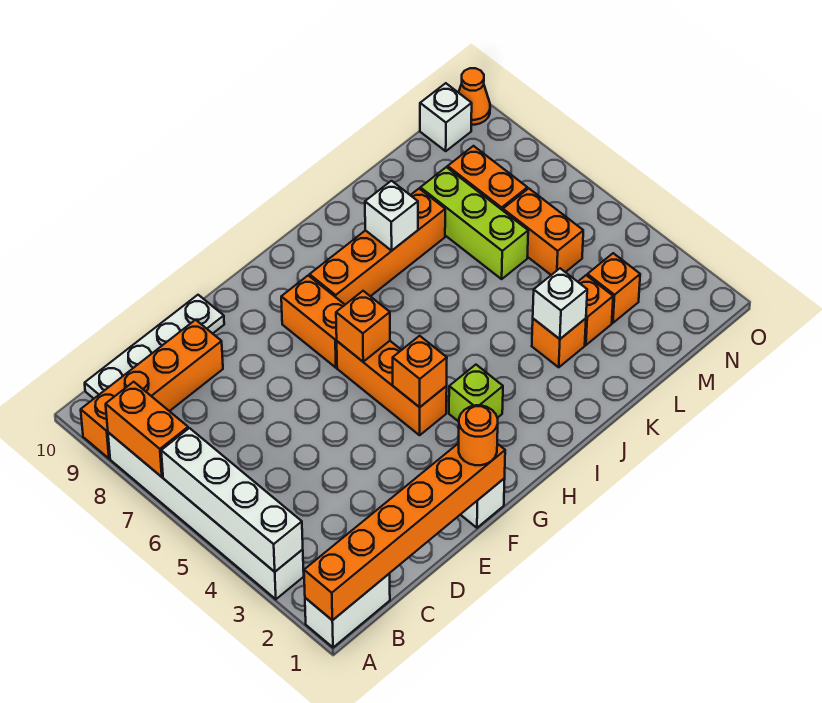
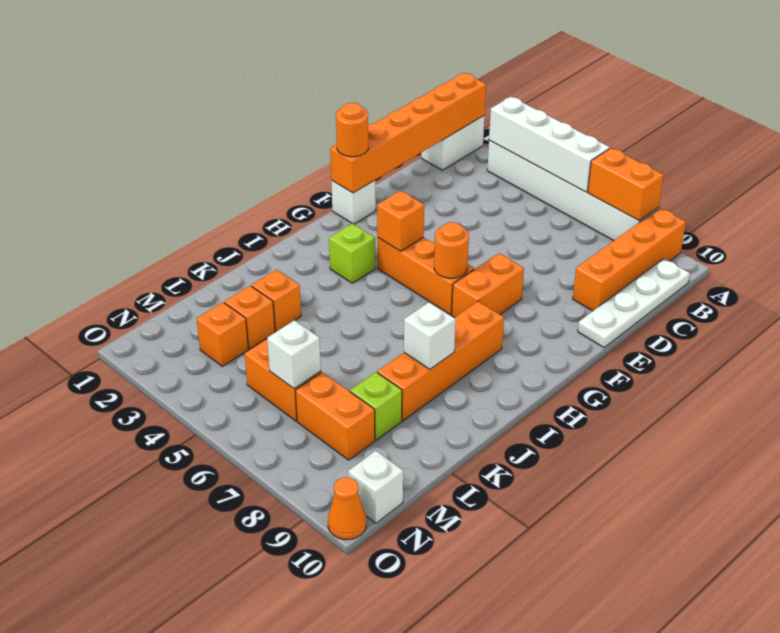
orange brick G6 level 2 -> orange round brick G6 level 2
orange brick G7:G8 level 1 -> orange brick F7:G7 level 1
white brick K3 level 2 -> white brick M6 level 2
lime brick L6:L8 level 1 -> lime brick L8 level 1

